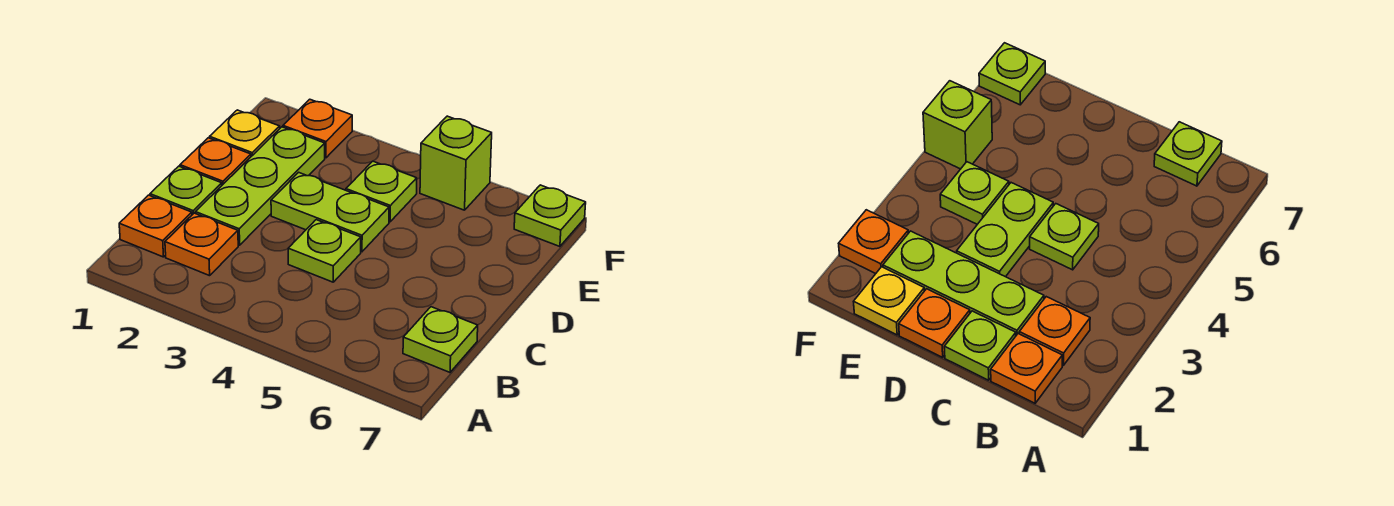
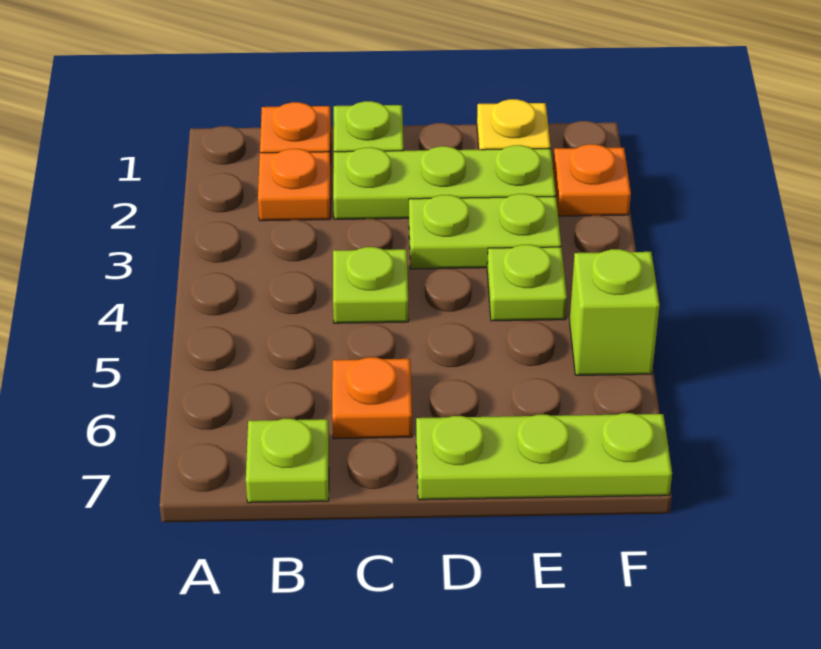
orange plate D1 level 1 -> orange plate C6 level 1
lime plate D3:D4 level 1 -> lime plate D3:E3 level 1
lime plate F7 level 1 -> lime plate D7:F7 level 1

